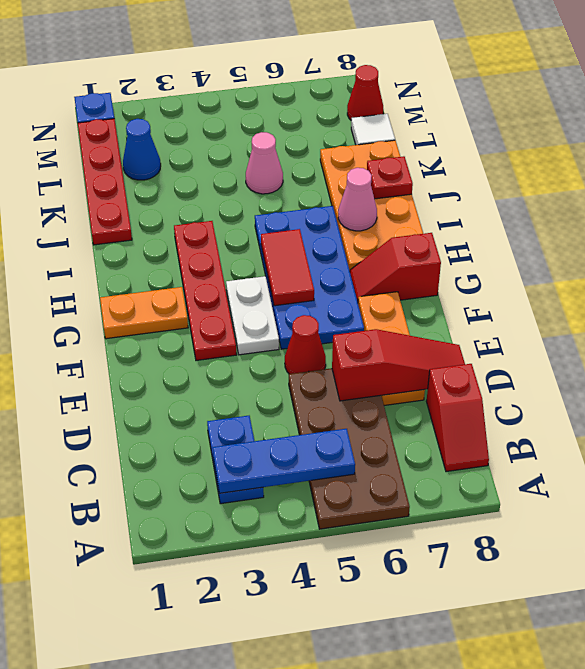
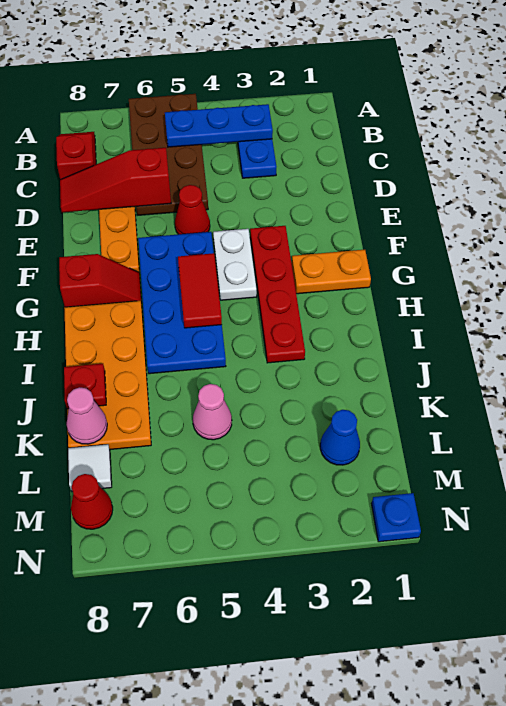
pink cone I7 level 2 -> pink cone K8 level 2
red plate J1:M1 level 1 -> none

